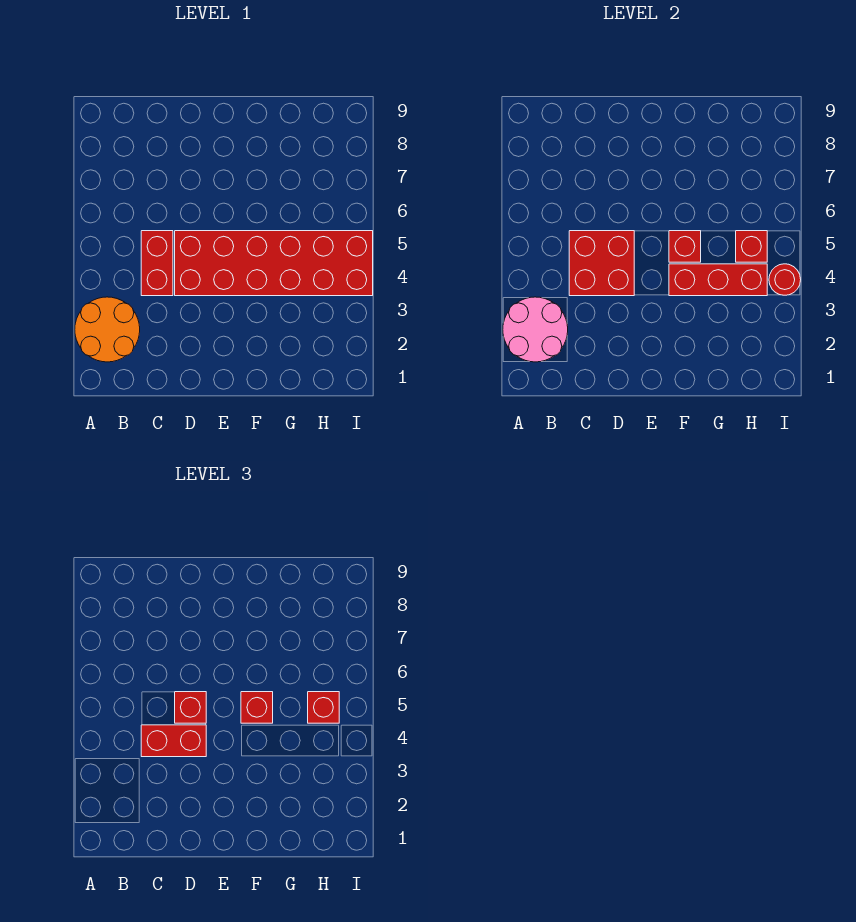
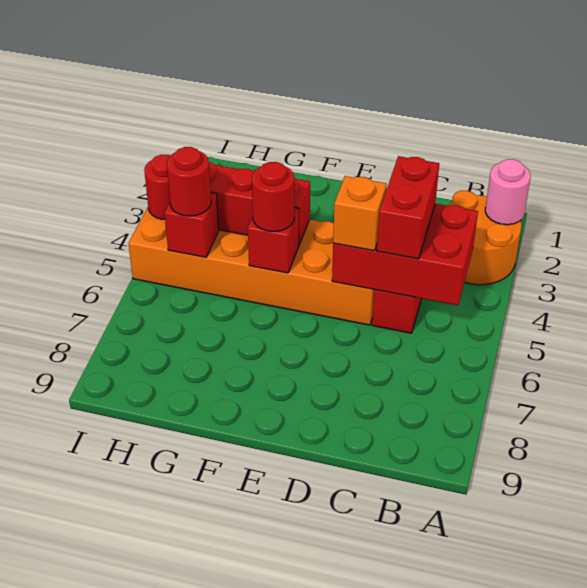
pink round brick A2:B3 level 2 -> pink round brick A2 level 2
red brick C4:D5 level 2 -> red brick B4:D5 level 2
red brick C4:D4 level 3 -> red brick C4:C5 level 3
red brick D4:I5 level 1 -> orange brick D4:I5 level 1
red brick D5 level 3 -> orange brick D5 level 3
red brick F5 level 3 -> red round brick F5 level 3
red brick H5 level 3 -> red round brick H5 level 3

